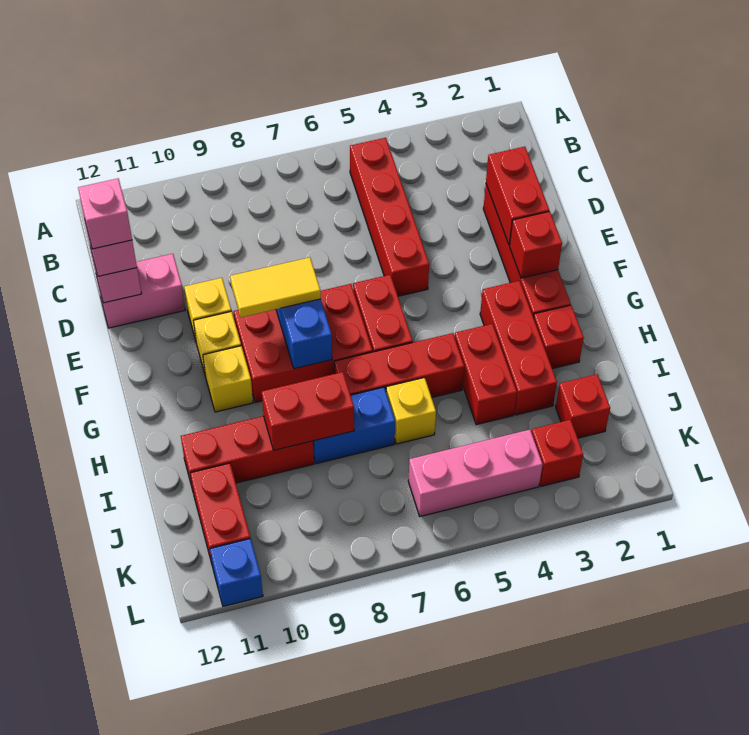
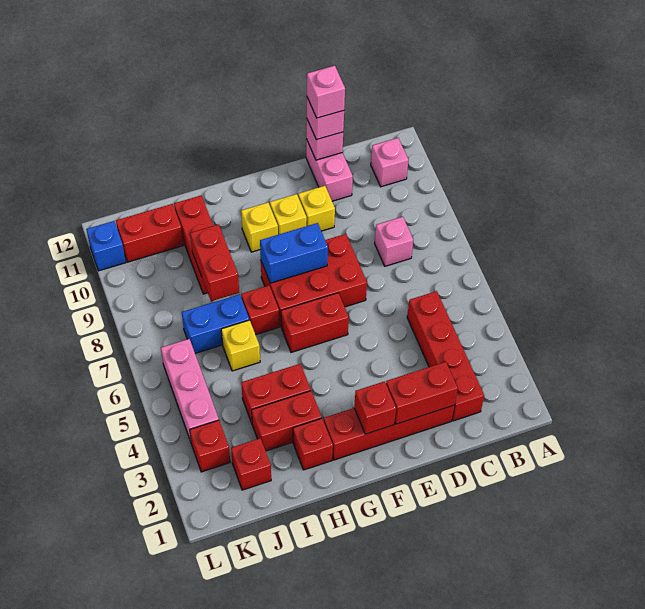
red brick B5:E5 level 1 -> red brick C2:C5 level 1
none -> pink brick B11 level 1
none -> pink brick C8 level 1
red brick F7:G9 level 1 -> red brick E7:G8 level 1
yellow tile F8:F9 level 3 -> none
red brick G3:I3 level 1 -> red brick H3:I3 level 1
red brick H5:H7 level 1 -> red brick H7 level 1
blue brick I7:I8 level 1 -> blue brick I7:J7 level 1

